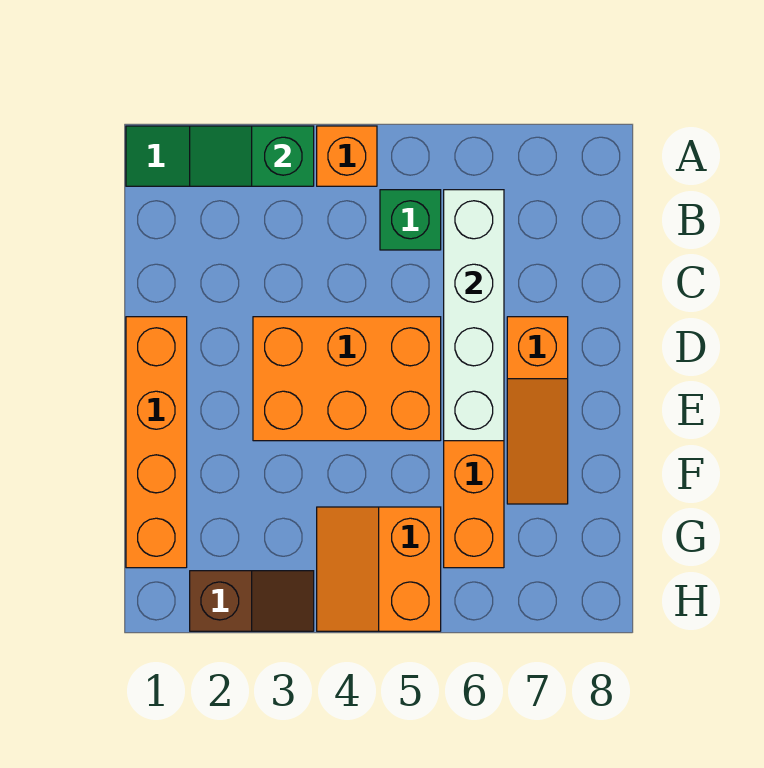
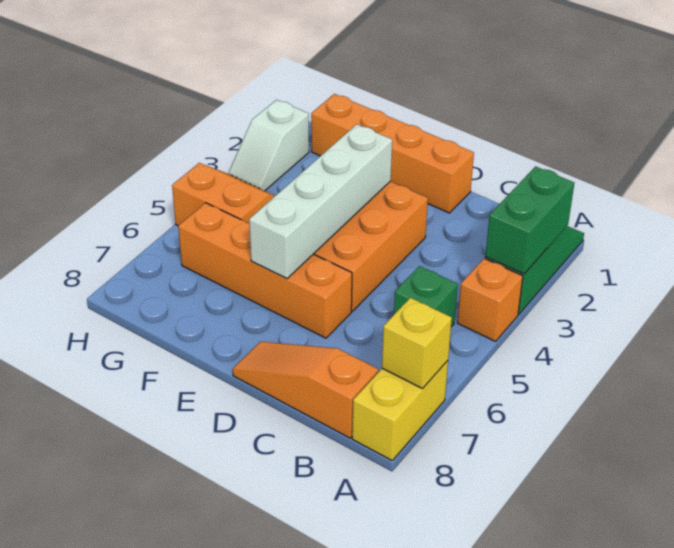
green slope A2:A3 level 2 top 3 -> green brick A2:A3 level 2
none -> yellow brick A7:A8 level 1
none -> yellow brick A7 level 2
white brick B6:E6 level 2 -> white brick E3:E6 level 2
orange slope D7:F7 level 1 top D -> orange slope B8:D8 level 1 top B
brown slope H2:H3 level 1 top 2 -> white slope H2:H3 level 1 top 2

